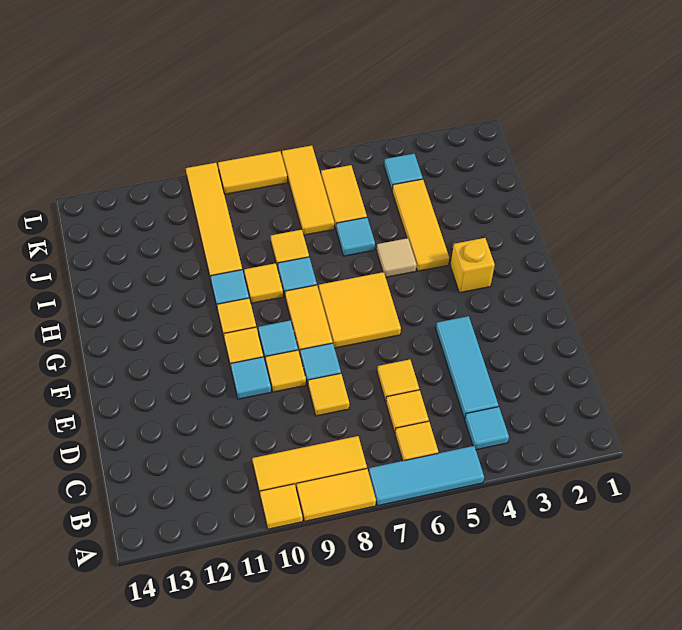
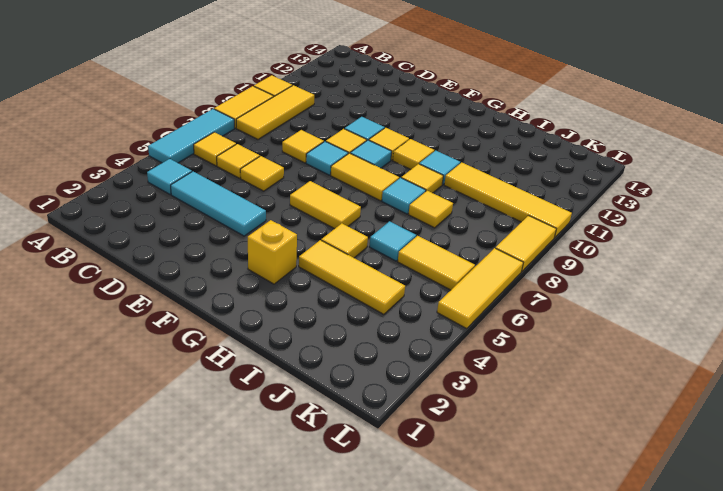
yellow tile F6:G7 level 1 -> yellow tile F6:G6 level 1
tan tile H5 level 1 -> yellow tile H5 level 1
yellow tile J7:L7 level 1 -> yellow tile L5:L7 level 1
cyan tile K4 level 1 -> none

